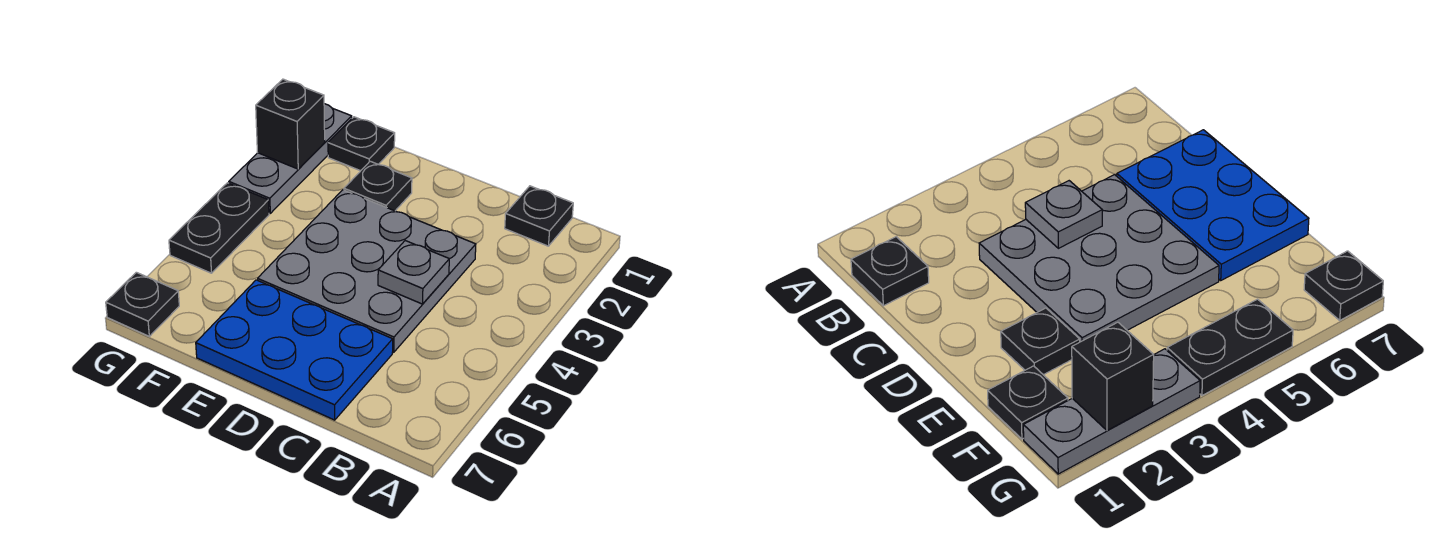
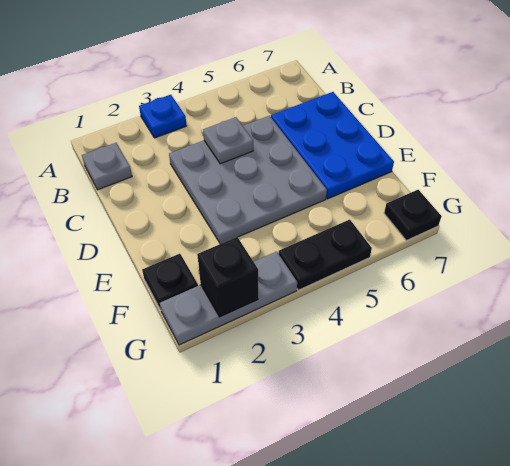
none -> blue plate A3 level 1
black plate B1 level 1 -> grey plate B1 level 1
black plate E2 level 1 -> none

